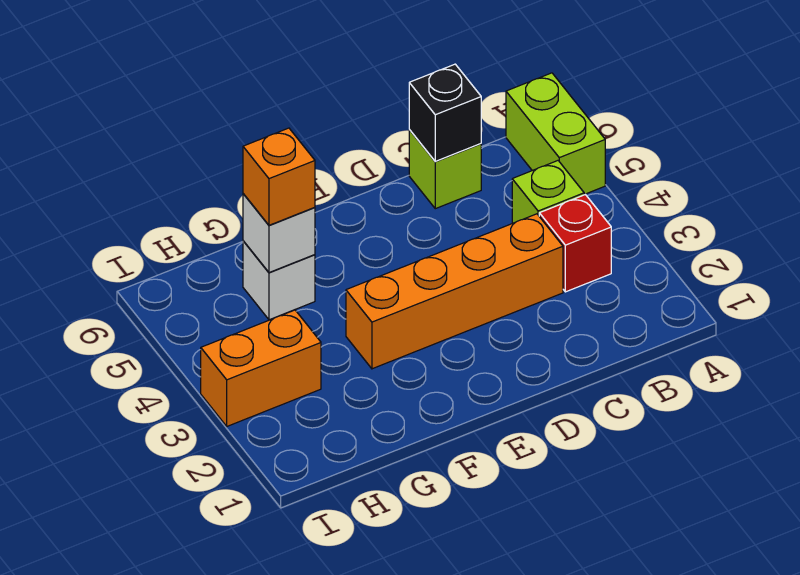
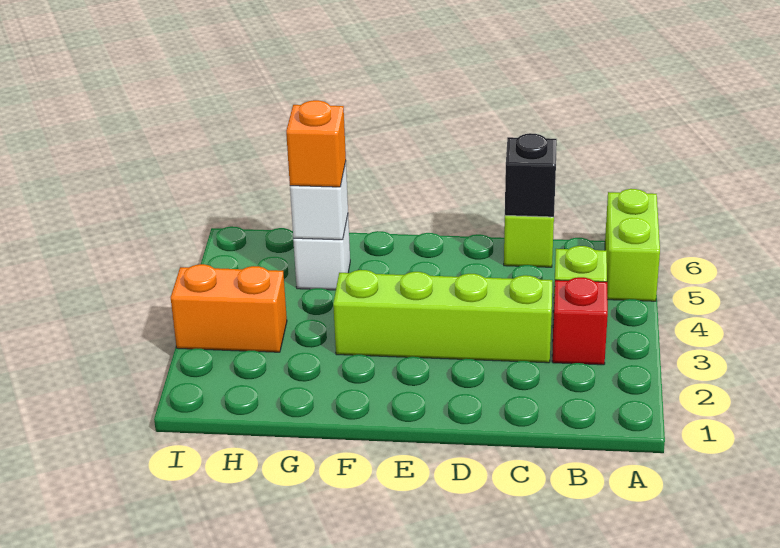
orange brick C3:F3 level 1 -> lime brick C3:F3 level 1

